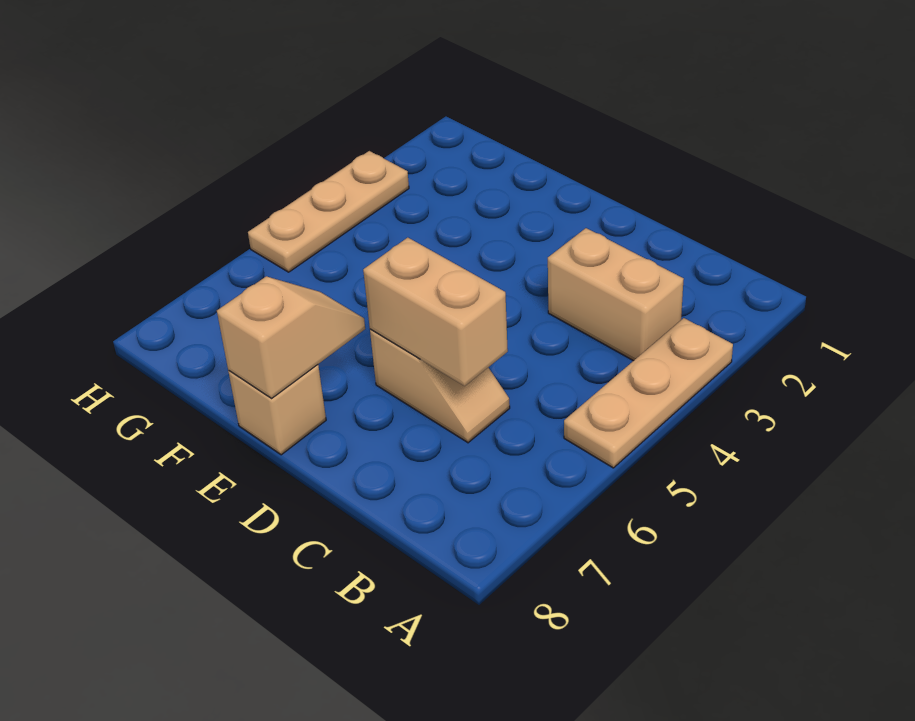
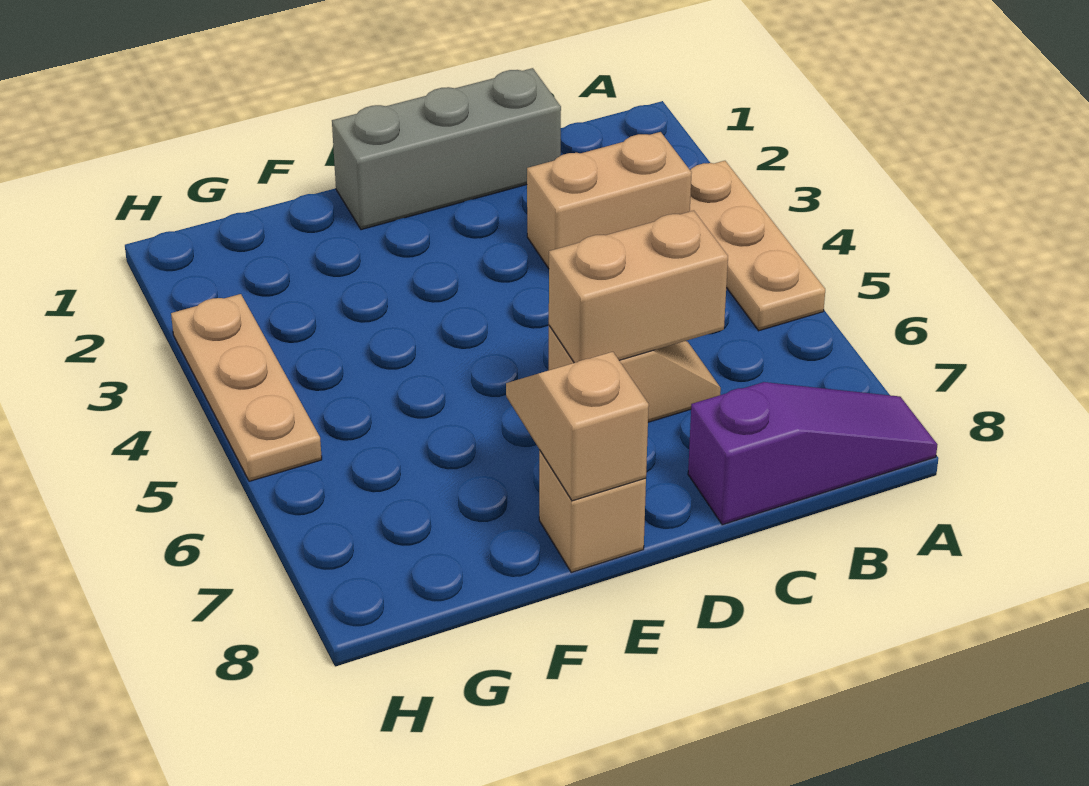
none -> purple slope A8:C8 level 1 top C
none -> grey brick C1:E1 level 1

